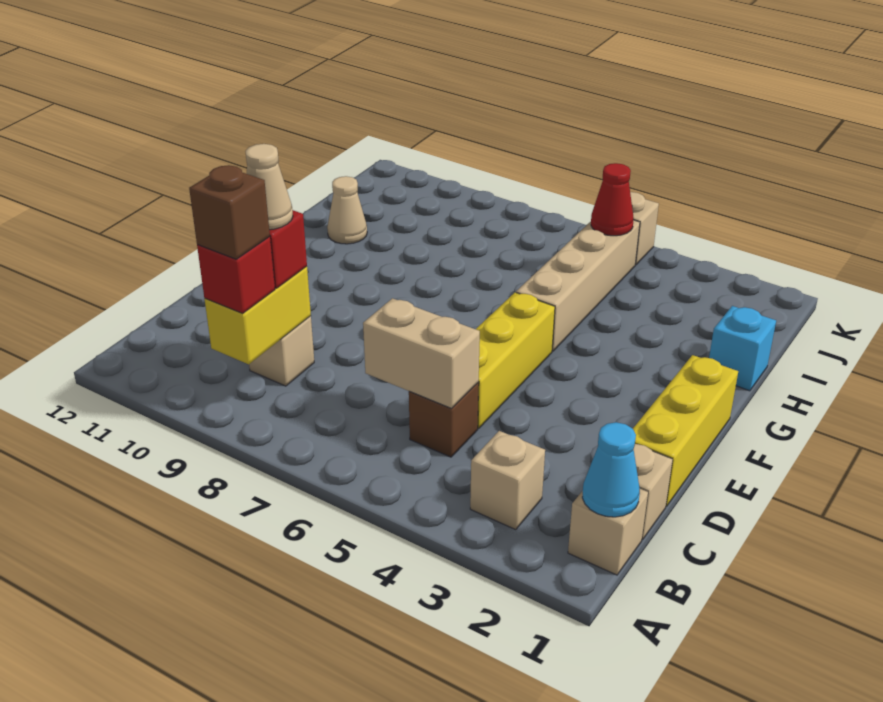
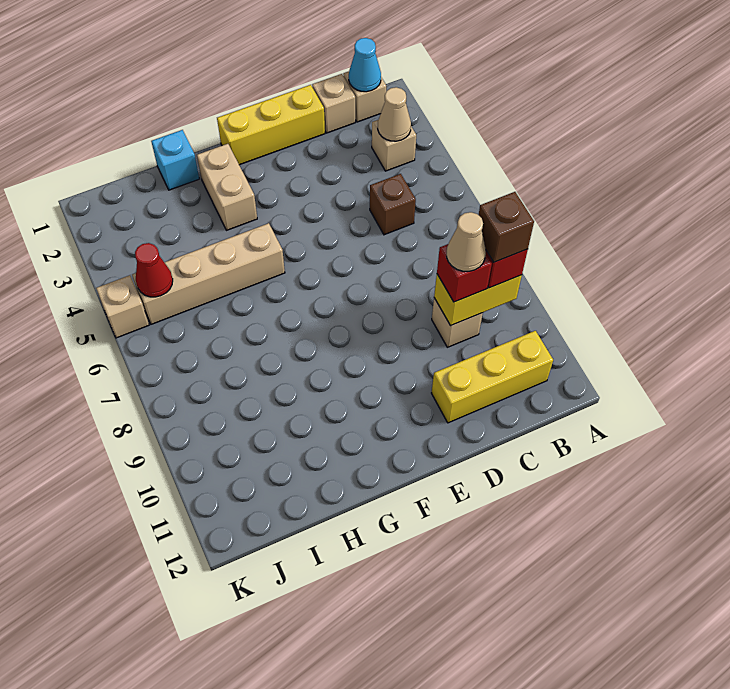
tan brick C5:C6 level 2 -> tan brick G2:G3 level 1
yellow brick D5:F5 level 1 -> yellow brick B11:D11 level 1
tan cone H11 level 1 -> tan cone B3 level 2

